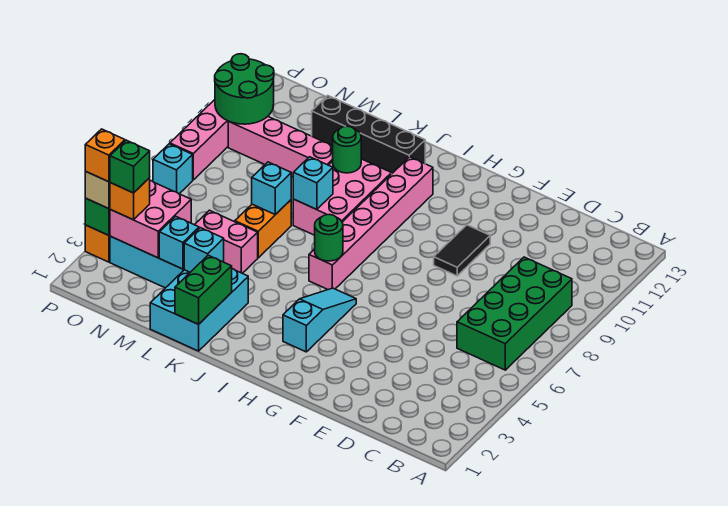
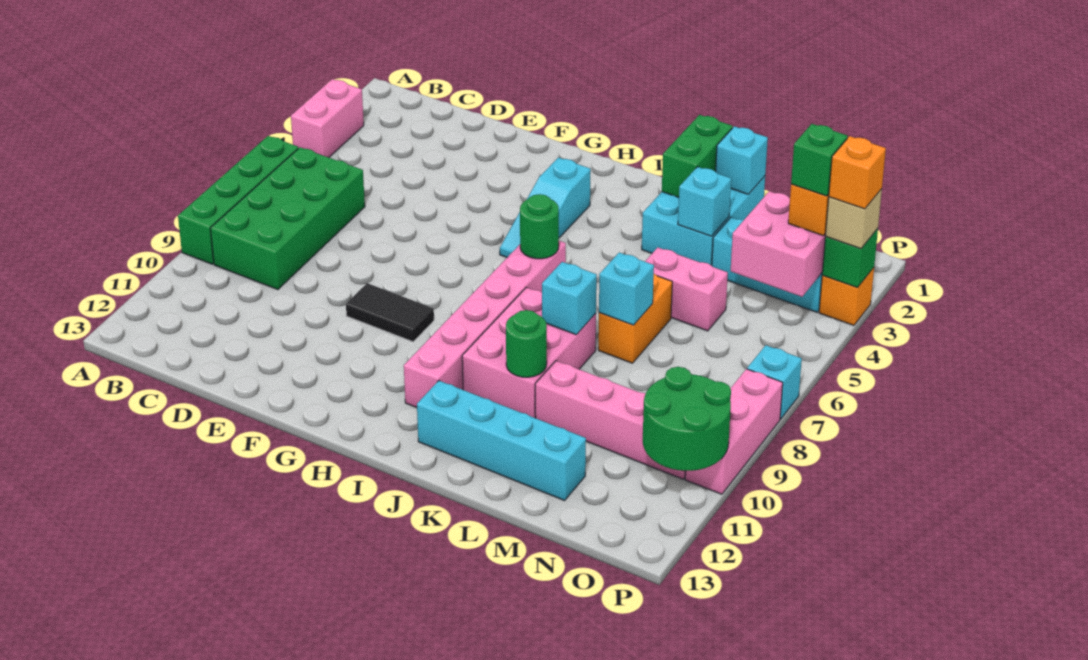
none -> pink brick A3:A4 level 1
none -> green brick A6:A9 level 1
black tile F9:F10 level 1 -> black tile F9:G9 level 1
black brick J12:M12 level 1 -> cyan brick J12:M12 level 1
cyan brick M3 level 2 -> cyan brick L1 level 2

